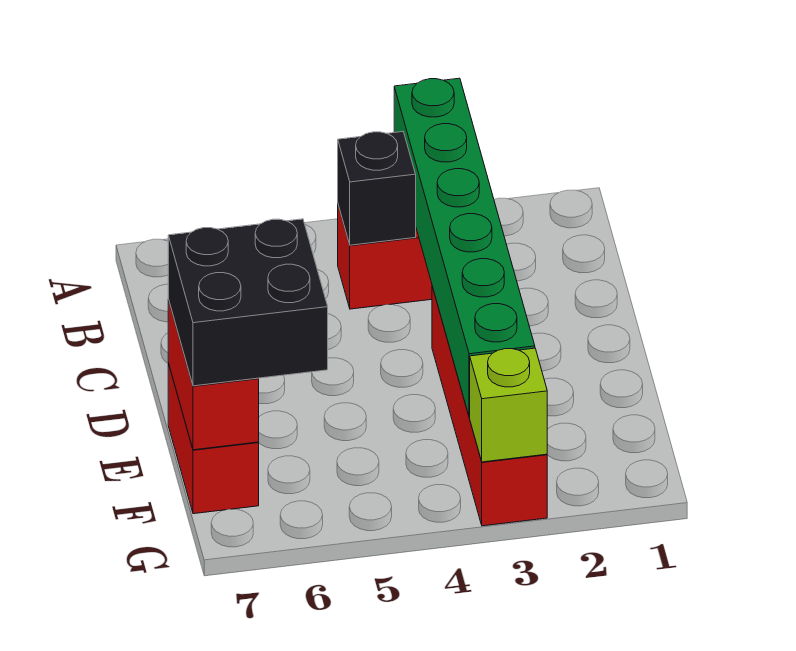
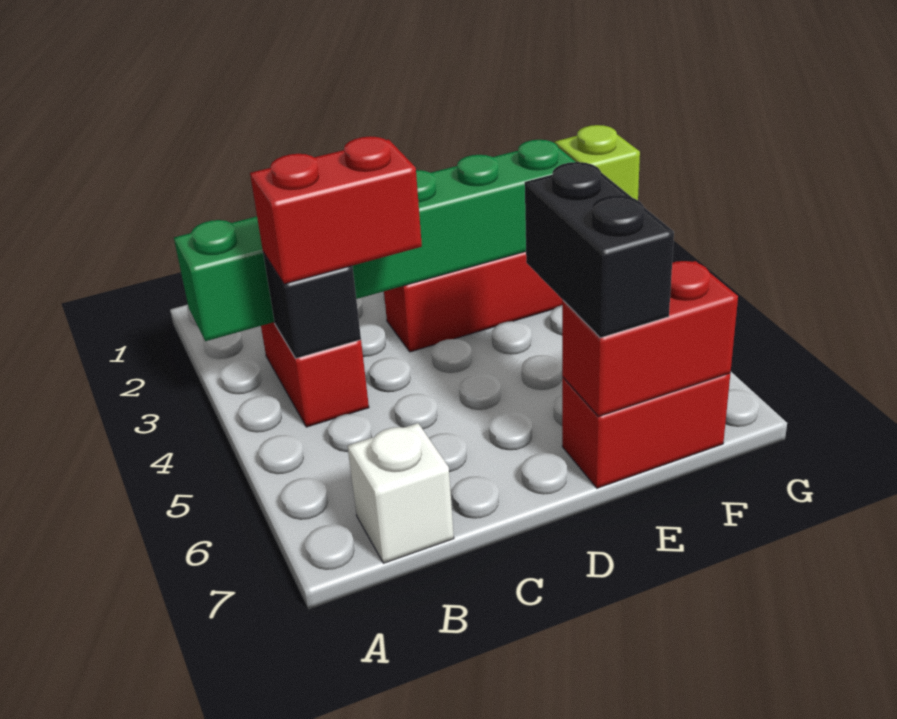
none -> red brick B4:C4 level 3
none -> white brick B7 level 1
black brick E6:F7 level 3 -> black brick E6:E7 level 3

